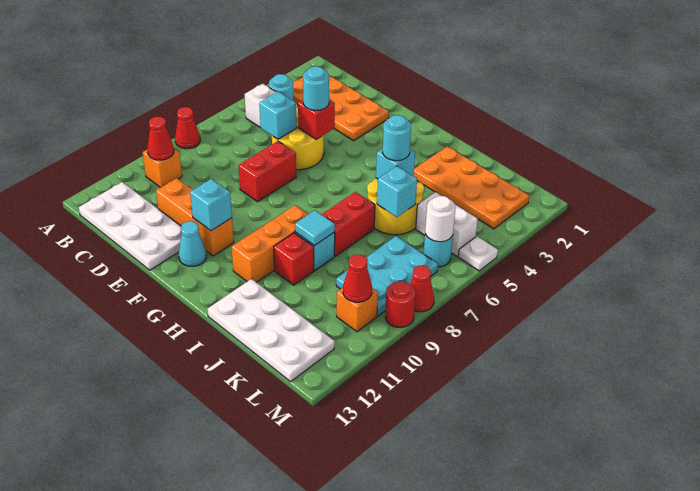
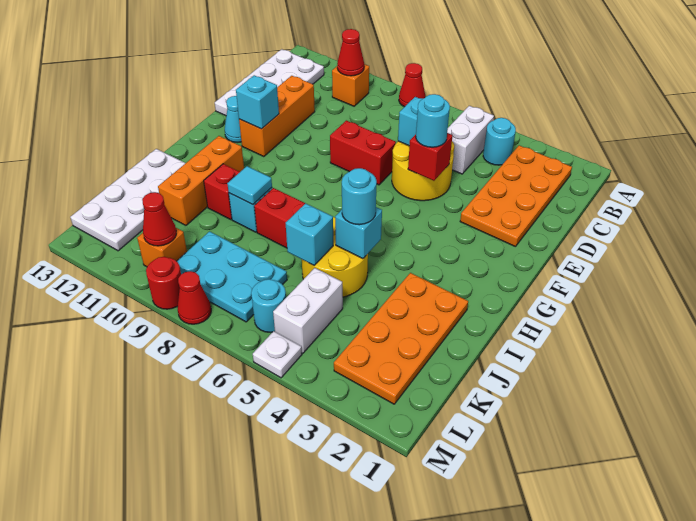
orange brick H9:H11 level 1 -> orange brick H11:J11 level 1
white round brick L6 level 2 -> none

